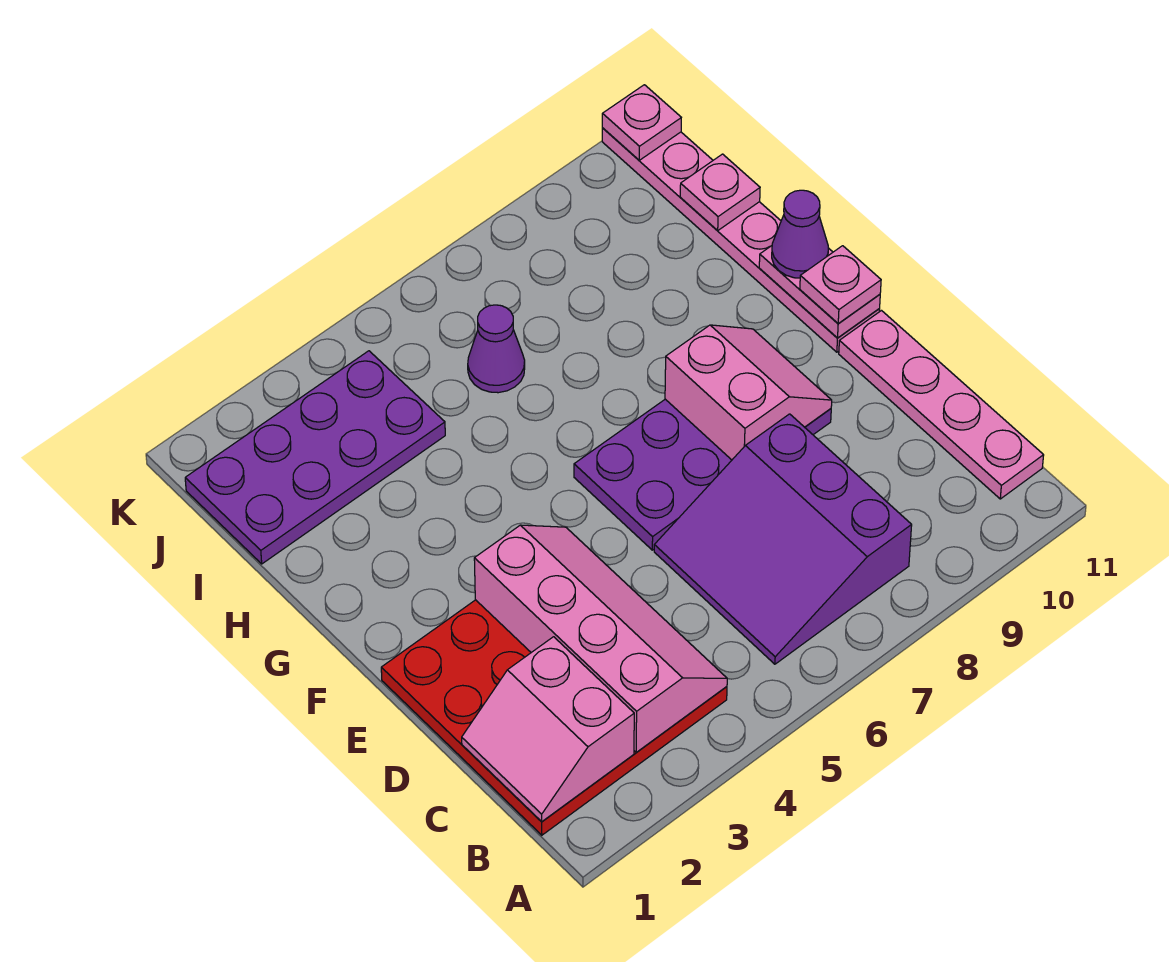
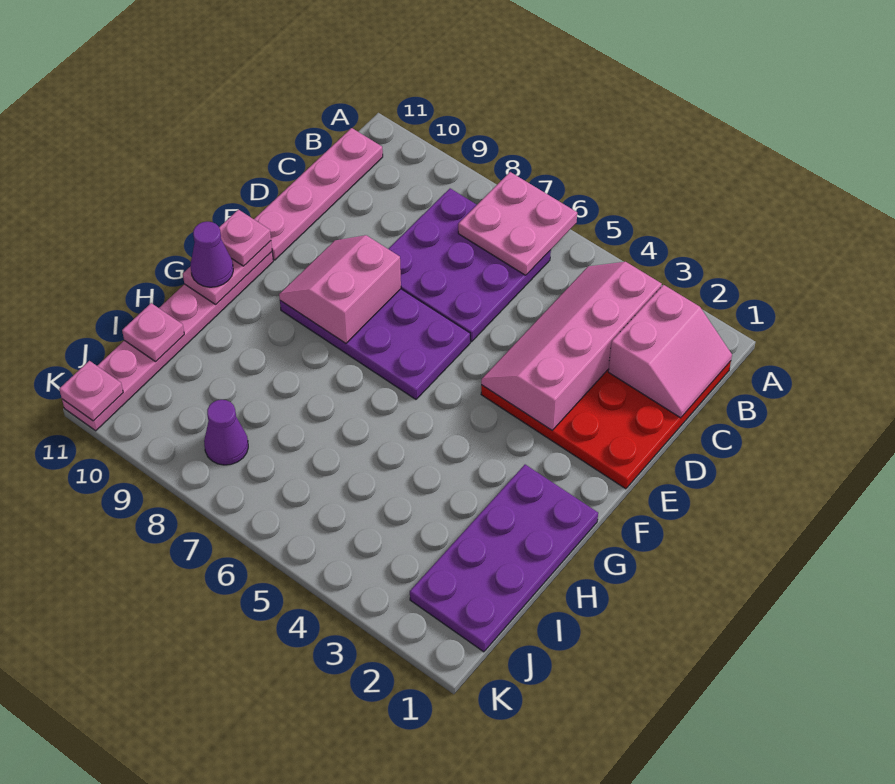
none -> pink plate A6:B7 level 2
purple slope B6:D8 level 1 top 8 -> purple plate B6:D8 level 1
purple plate I1:J4 level 1 -> purple plate G1:J2 level 1
purple cone I6 level 1 -> purple cone J8 level 1

